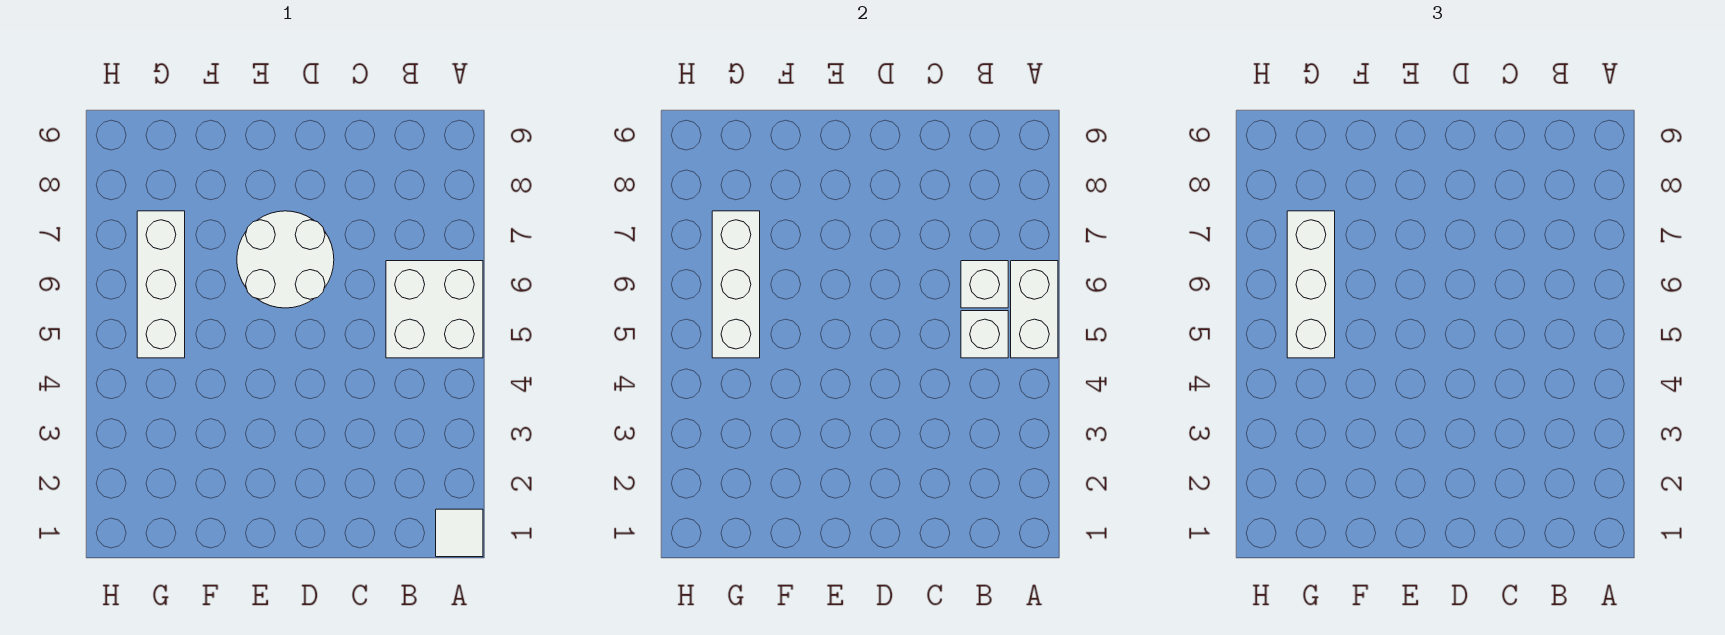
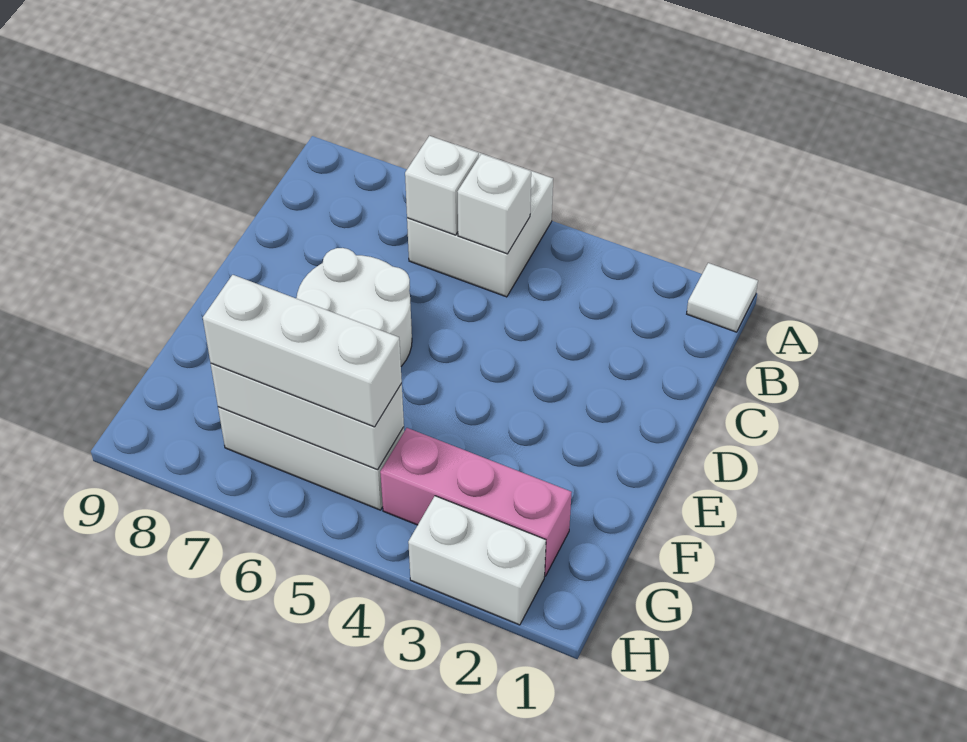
white brick A5:A6 level 2 -> white brick H2:H3 level 1
none -> pink brick G2:G4 level 1

